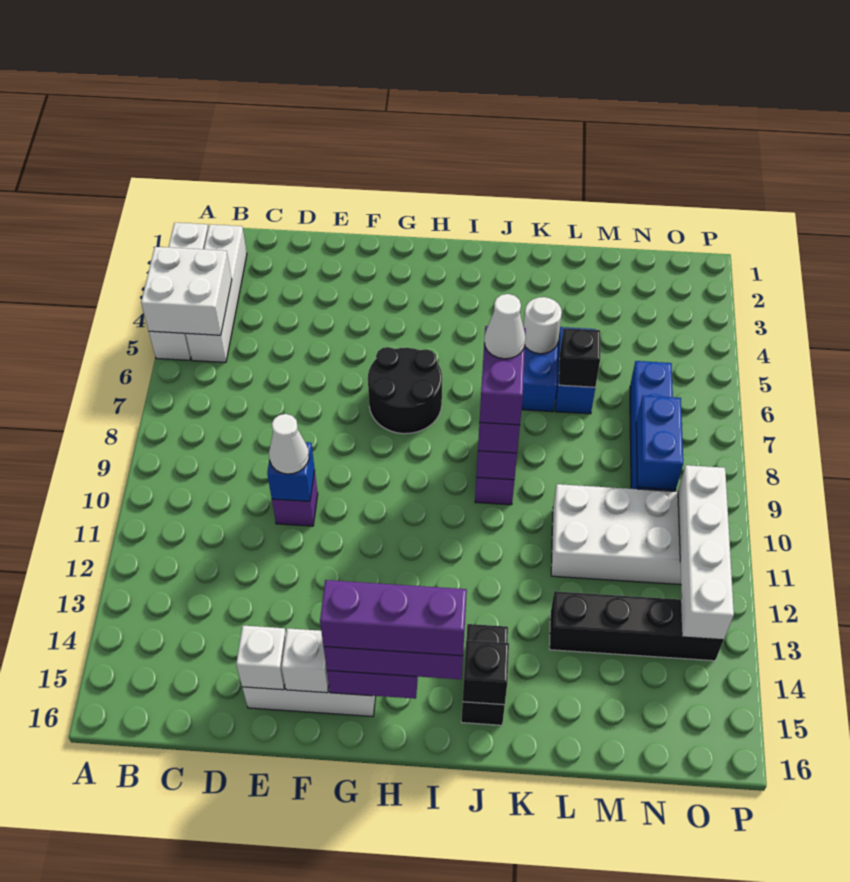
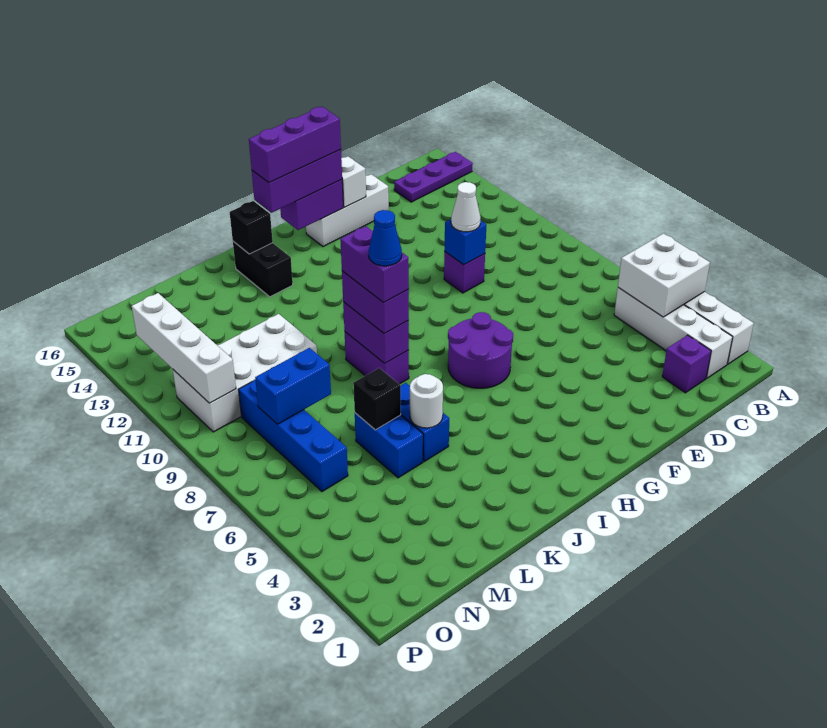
none -> purple plate A15:C15 level 1
none -> purple brick C2 level 1
white brick E15 level 2 -> none
black round brick G6:H7 level 1 -> purple round brick G6:H7 level 1
white cone J8 level 5 -> blue cone J8 level 5
black brick L13:O13 level 1 -> none
blue brick N8:N9 level 2 -> blue brick M8:N8 level 2

